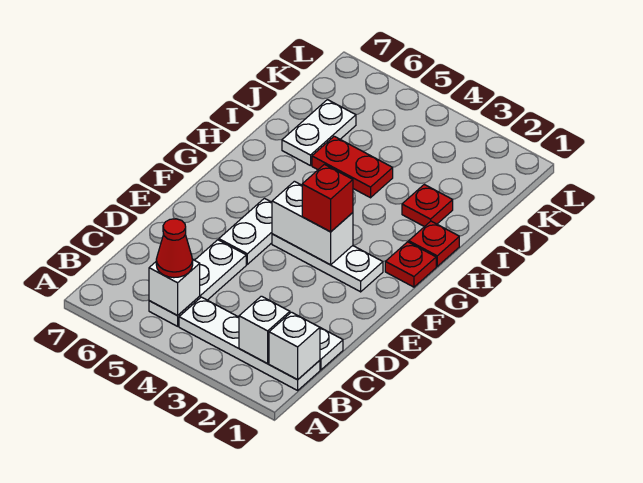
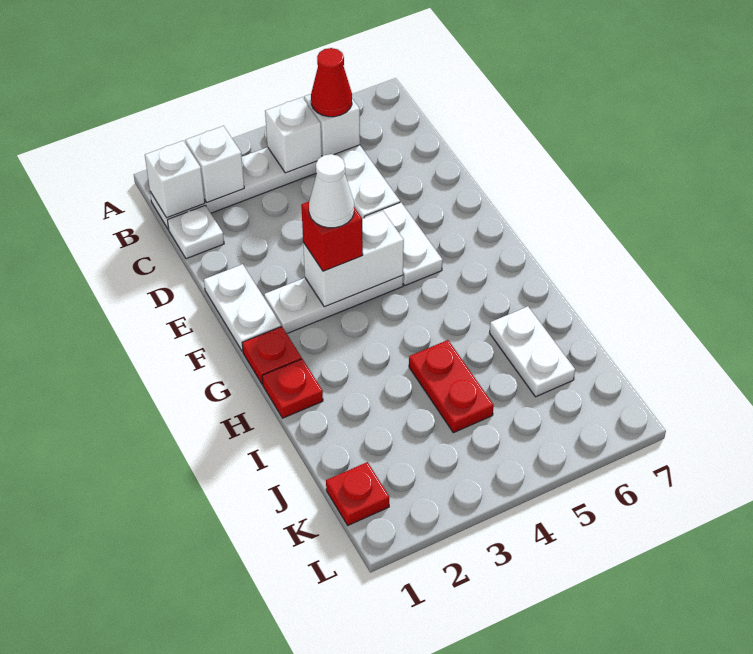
none -> white brick B4 level 2
none -> white plate E1:F1 level 1
none -> white cone F3 level 4
red plate I2 level 1 -> red plate K1 level 1
red plate I4:I5 level 1 -> red plate I4:J4 level 1

